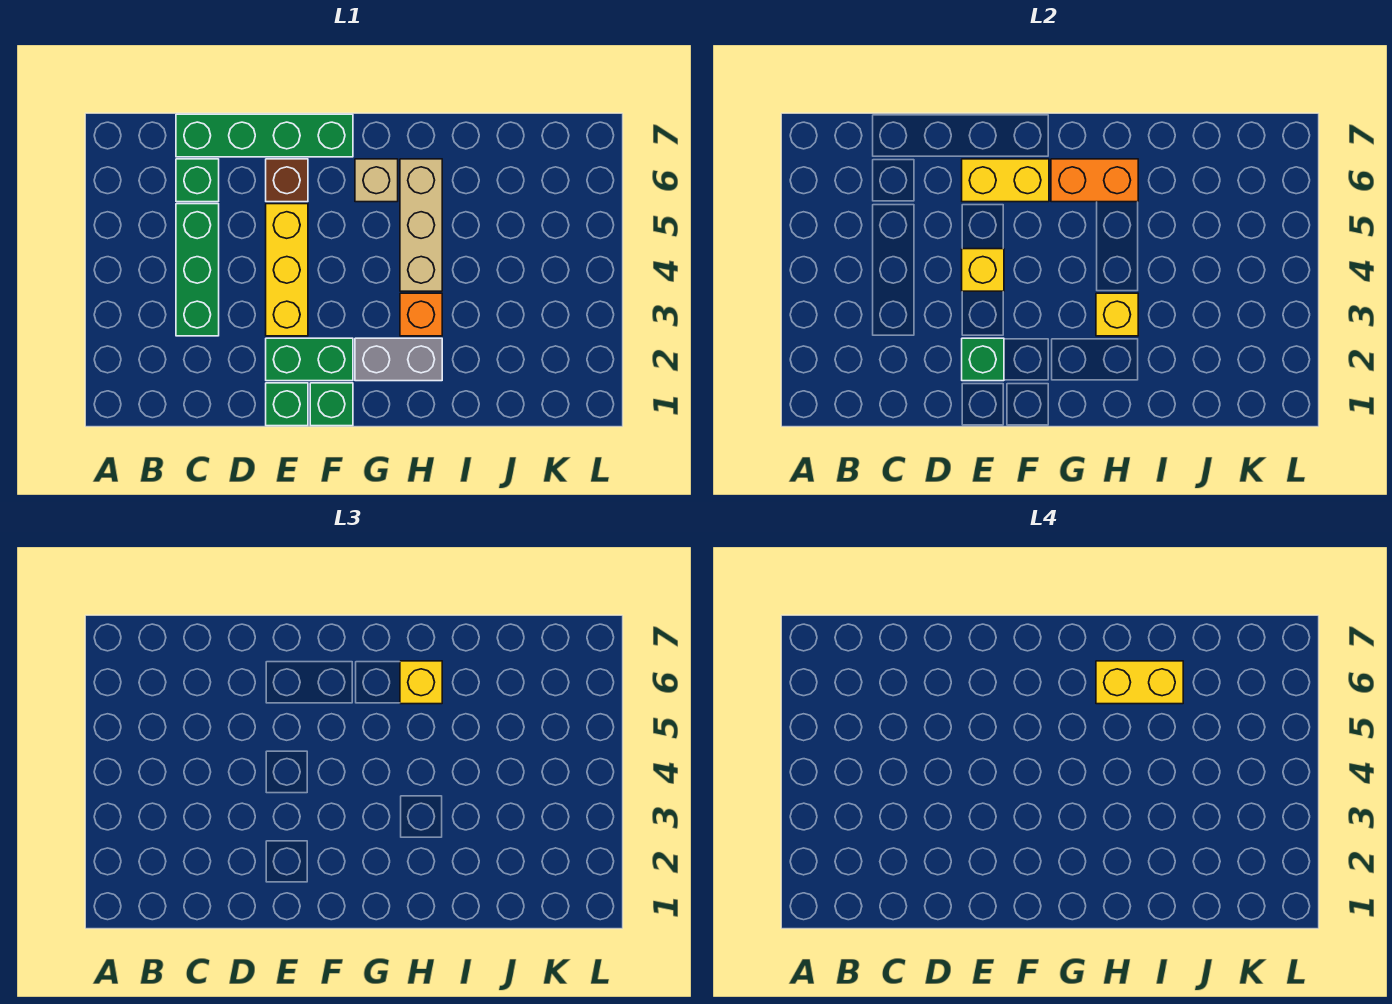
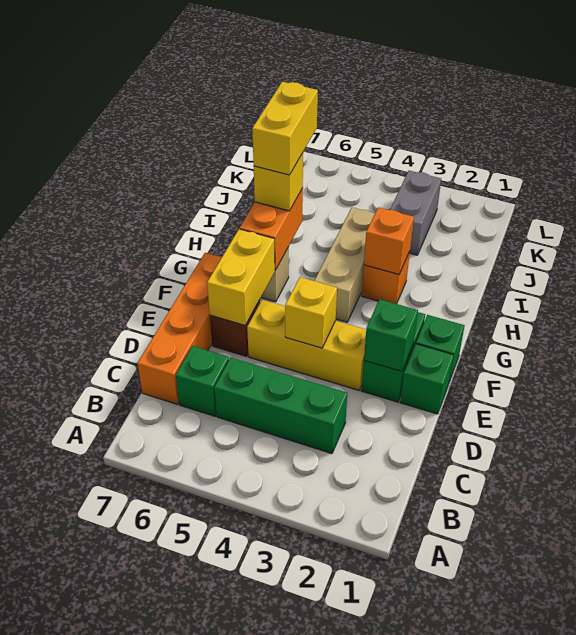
green brick C7:F7 level 1 -> orange brick C7:F7 level 1
grey brick G2:H2 level 1 -> grey brick J3:K3 level 1
yellow brick H3 level 2 -> orange brick H3 level 2
tan brick H4:H6 level 1 -> tan brick G4:I4 level 1

